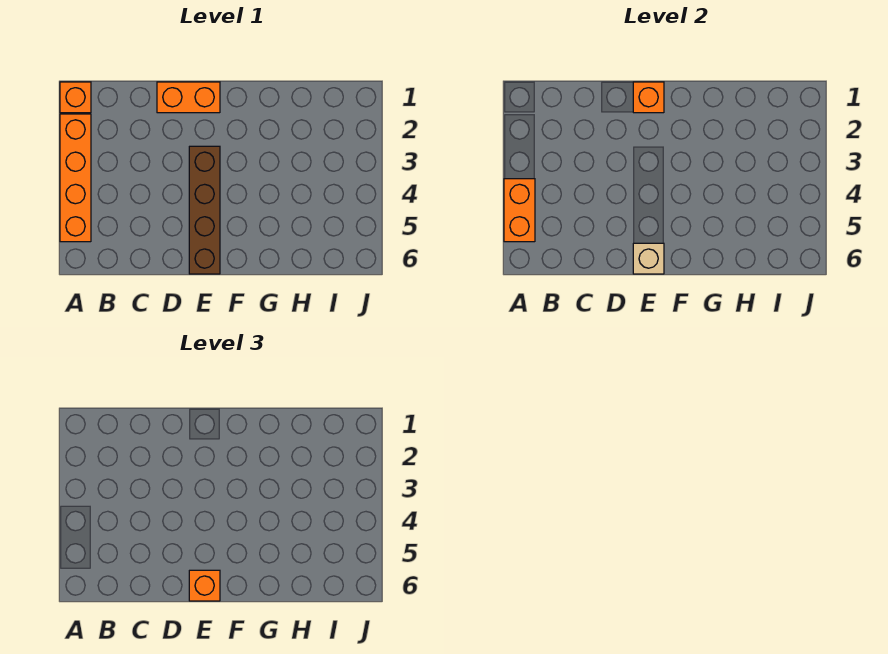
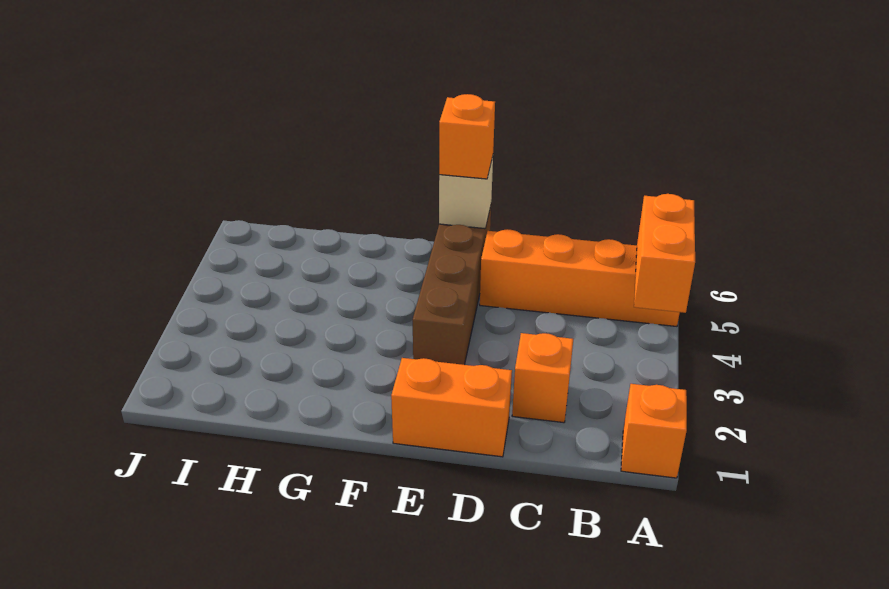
orange brick A2:A5 level 1 -> orange brick A5:D5 level 1
orange brick E1 level 2 -> orange brick C2 level 1

